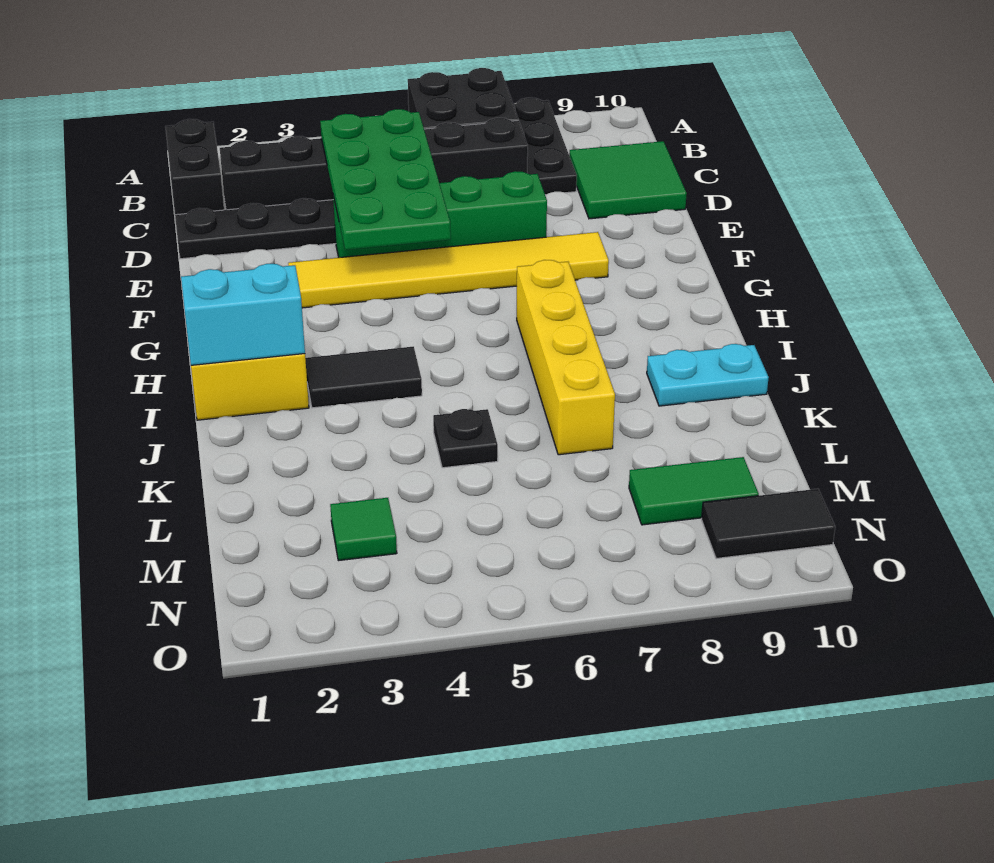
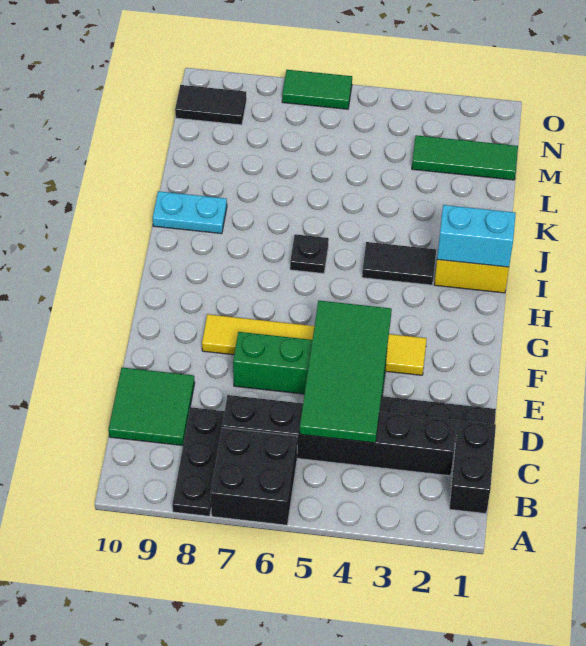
green plate C4:F5 level 2 -> green tile C4:F5 level 2
yellow brick H7:K7 level 1 -> none
black plate K5 level 1 -> black plate I6 level 1
green tile M3 level 1 -> green tile M1:M3 level 1
green tile M8:M9 level 1 -> green tile O6:O7 level 1

